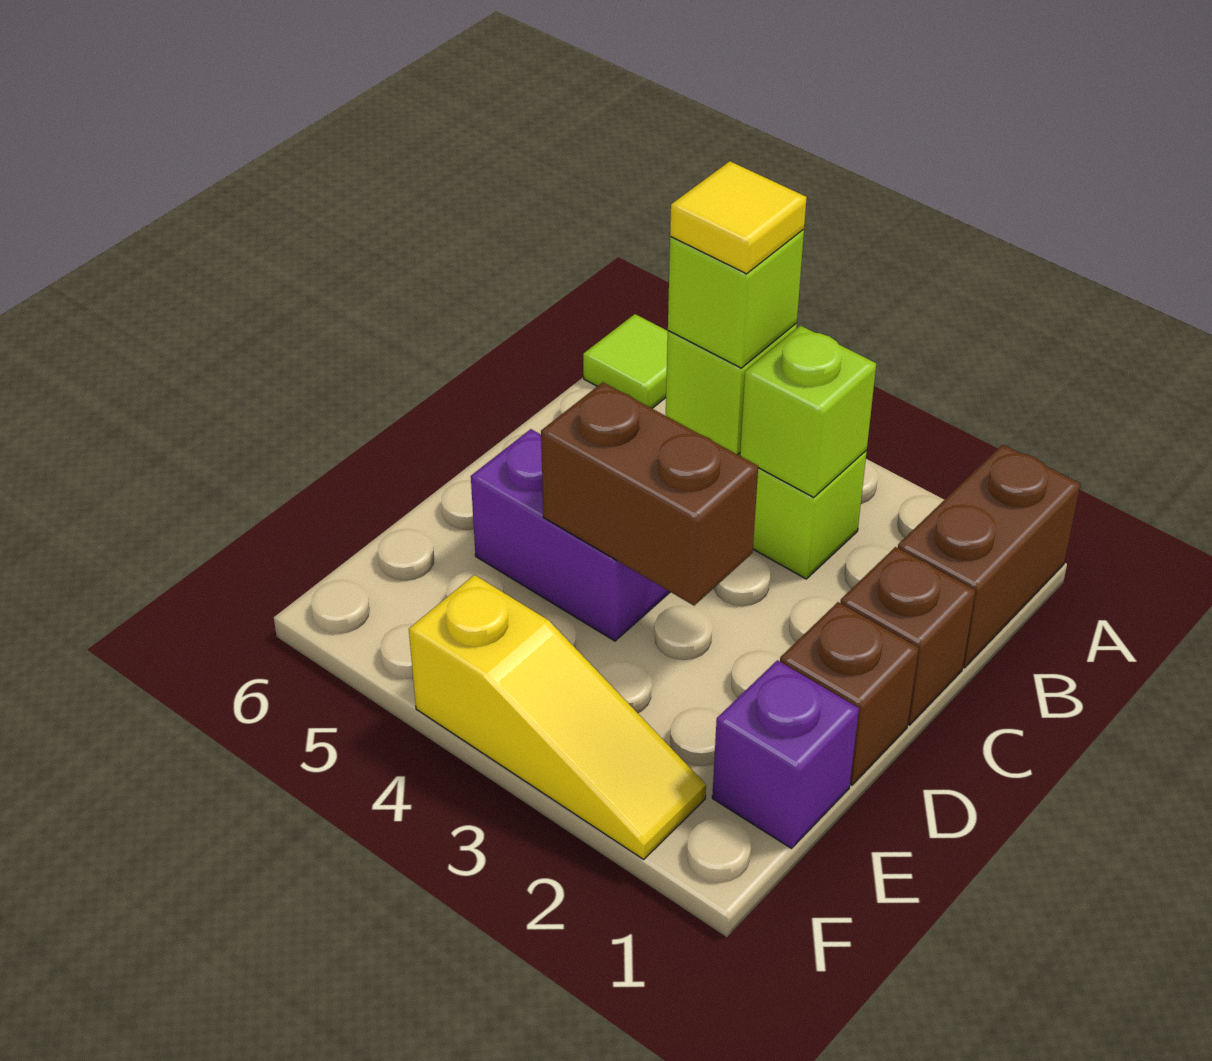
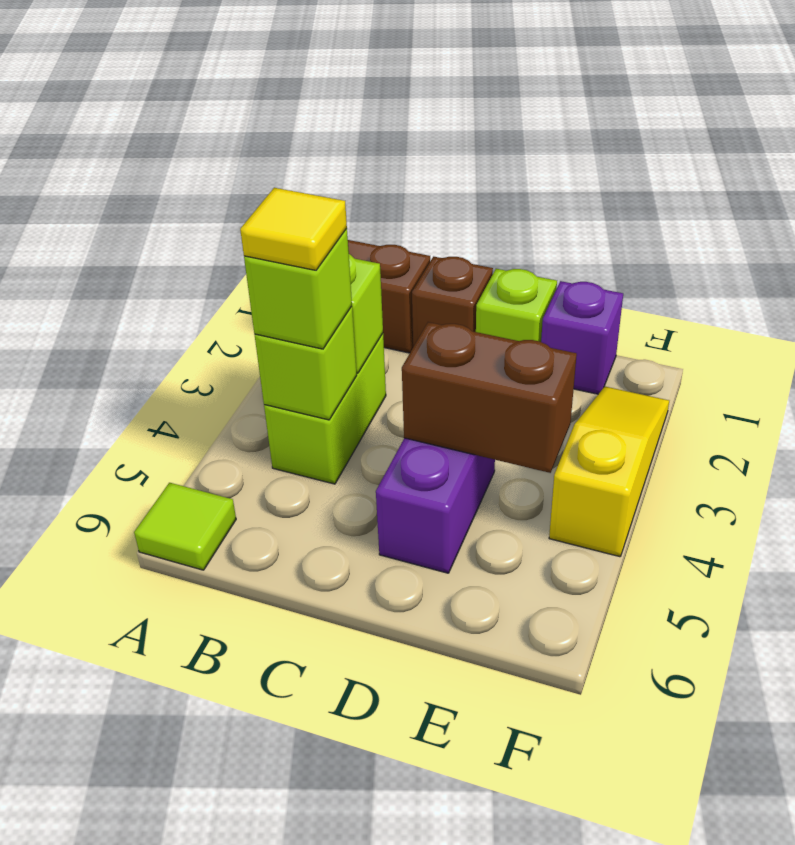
brown brick D1 level 1 -> lime brick D1 level 1
brown brick D3:D4 level 2 -> brown brick D4:E4 level 2

